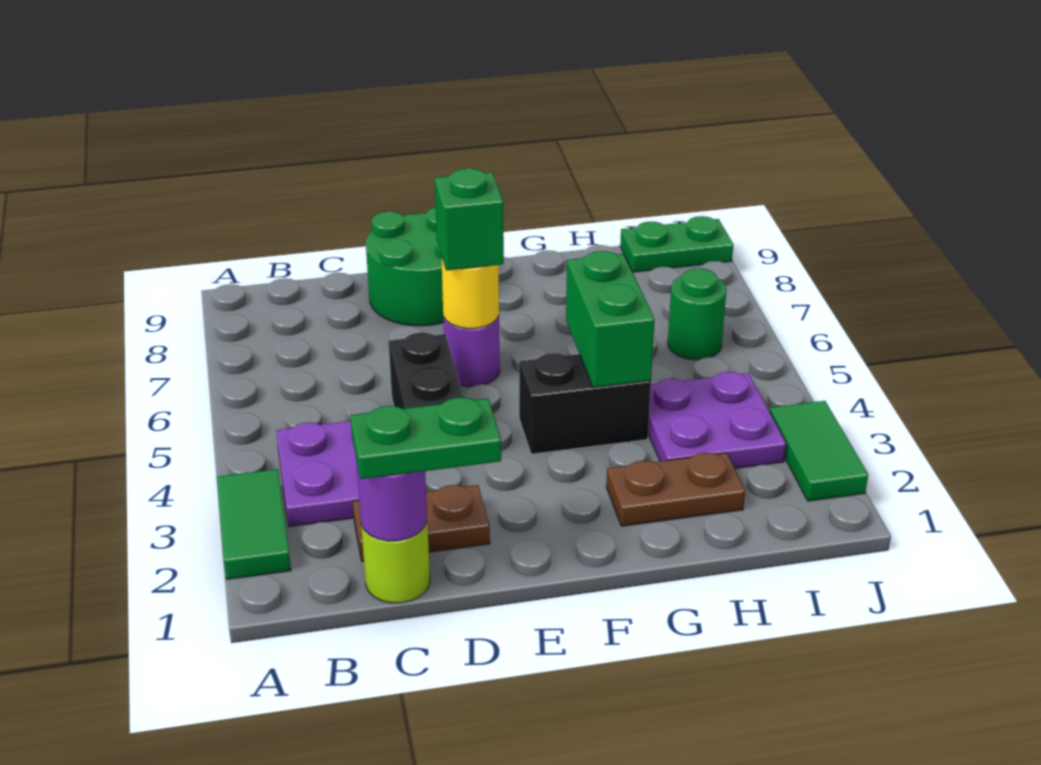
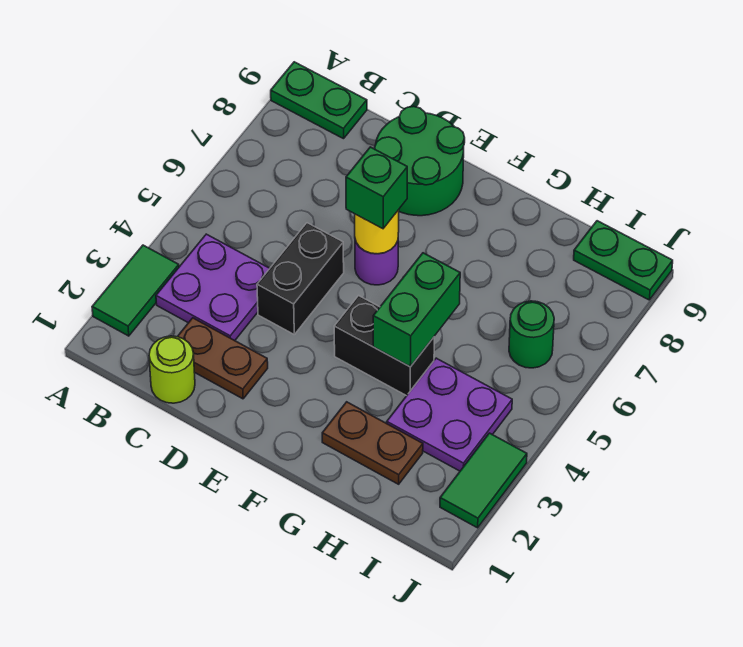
purple round brick C1 level 2 -> none
green plate C1:D1 level 3 -> green plate A9:B9 level 1

